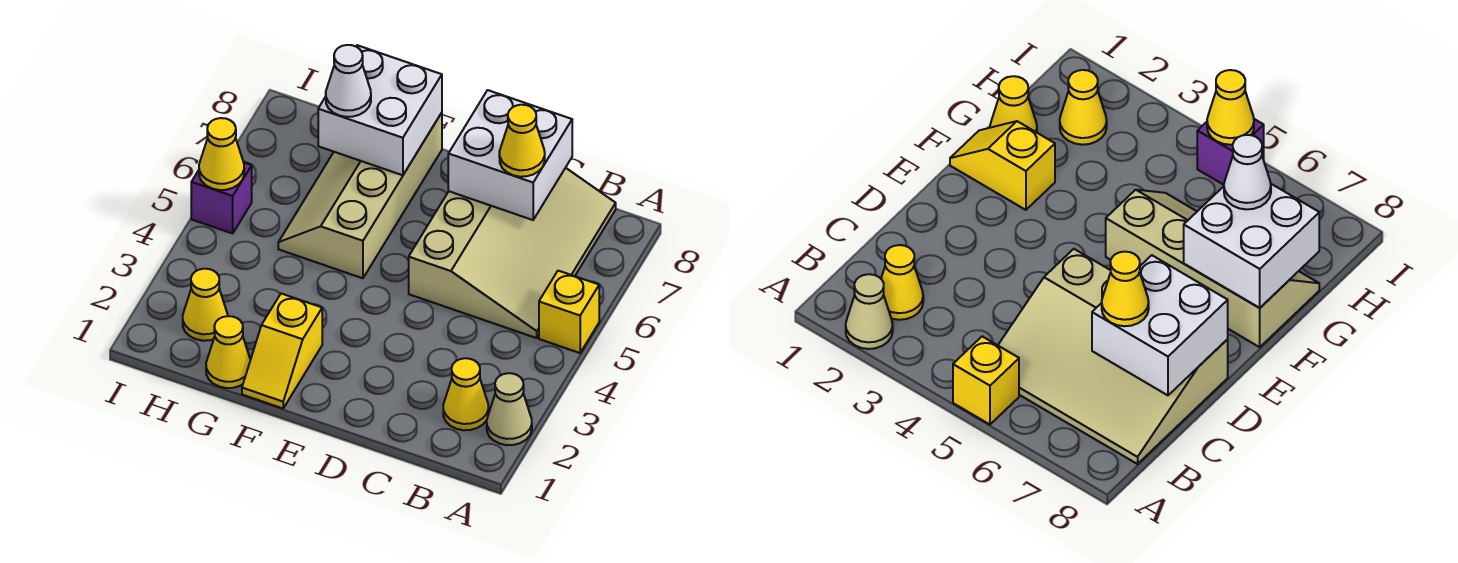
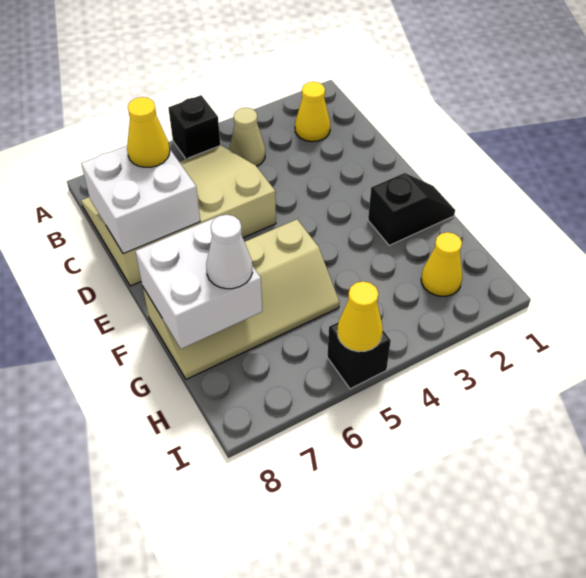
tan cone A2 level 1 -> tan cone B4 level 1
yellow brick A5 level 1 -> black brick A5 level 1
yellow slope F1:F2 level 1 top 2 -> black slope F1:F2 level 1 top 2
yellow cone G1 level 1 -> none
purple brick I5 level 1 -> black brick I5 level 1

